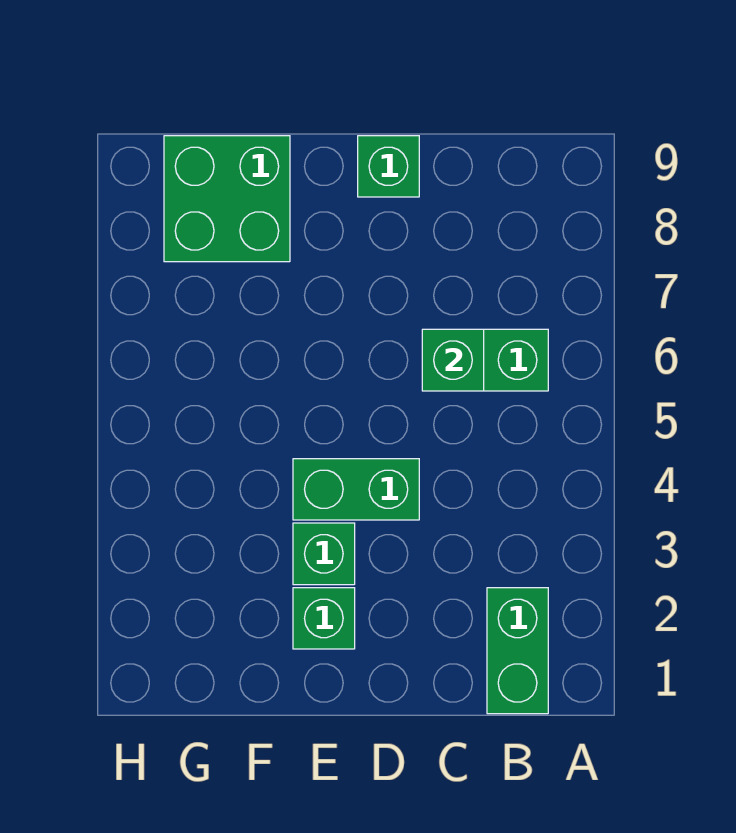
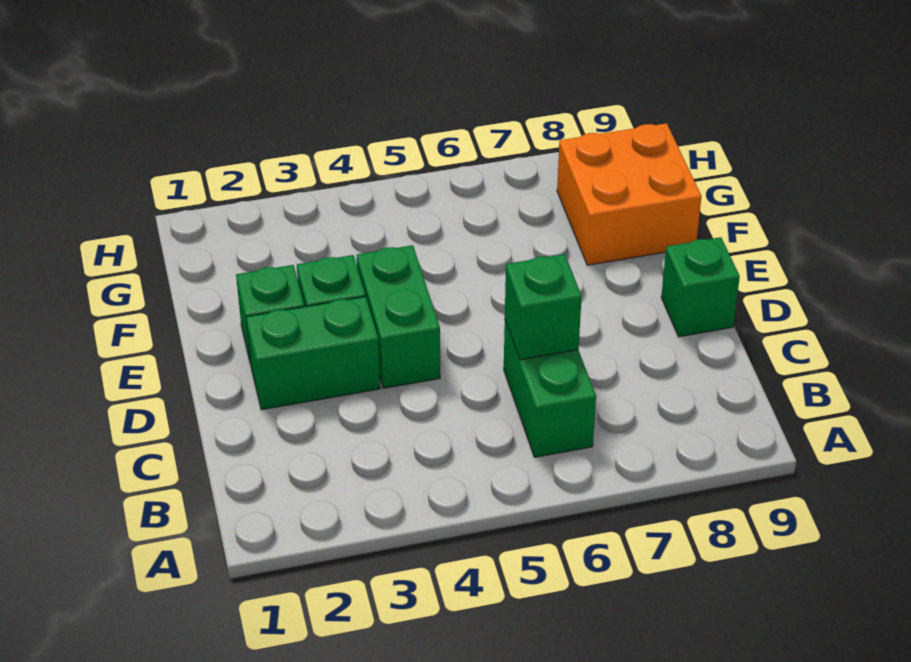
green brick B1:B2 level 1 -> green brick D2:D3 level 1
green brick F8:G9 level 1 -> orange brick F8:G9 level 1

